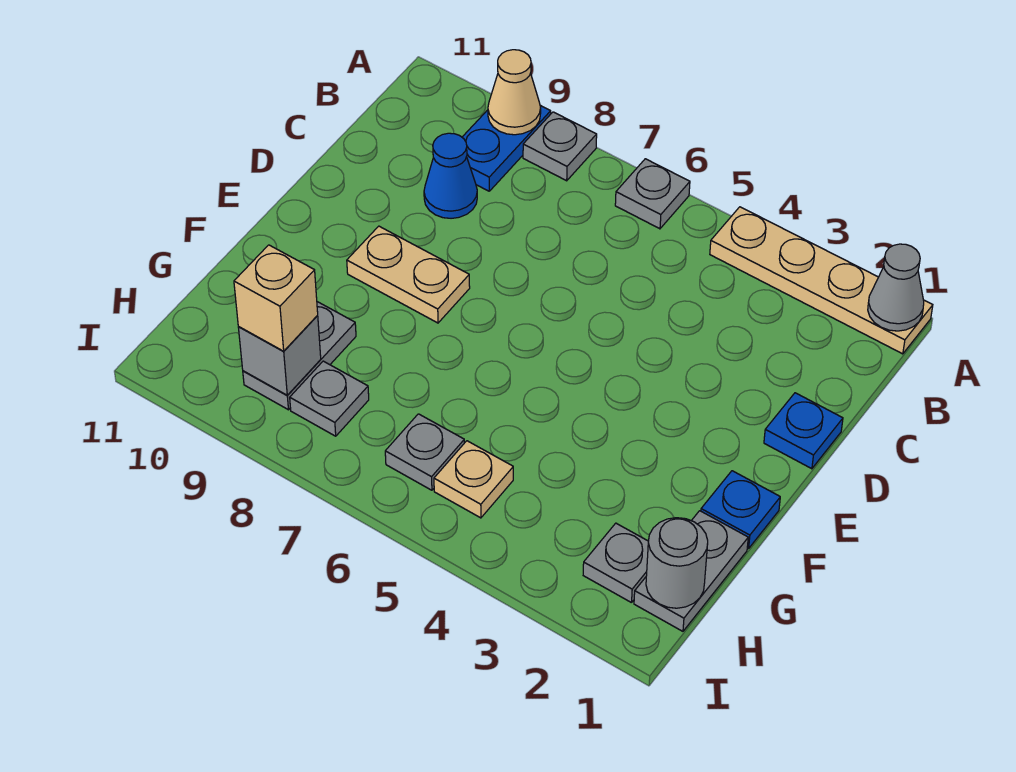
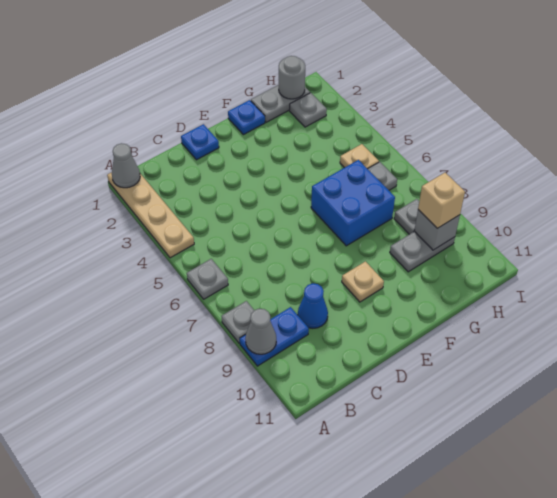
tan cone A9 level 2 -> grey cone A9 level 2
tan plate E8:E9 level 1 -> tan plate E9 level 1
none -> blue brick F6:G7 level 1

